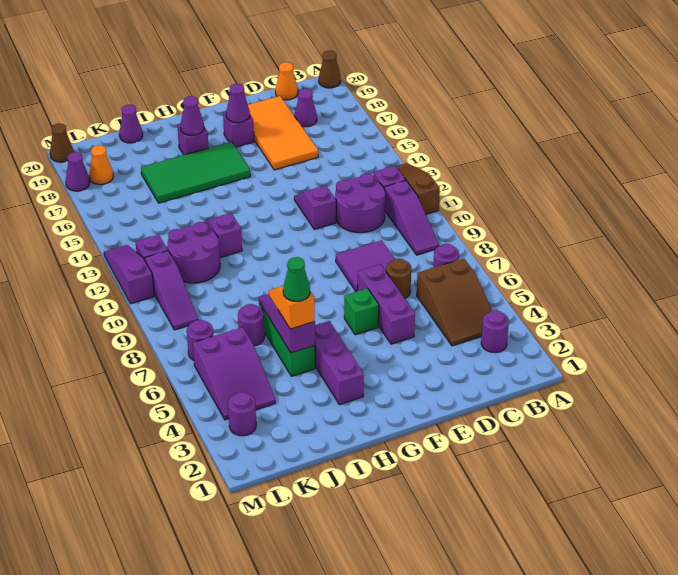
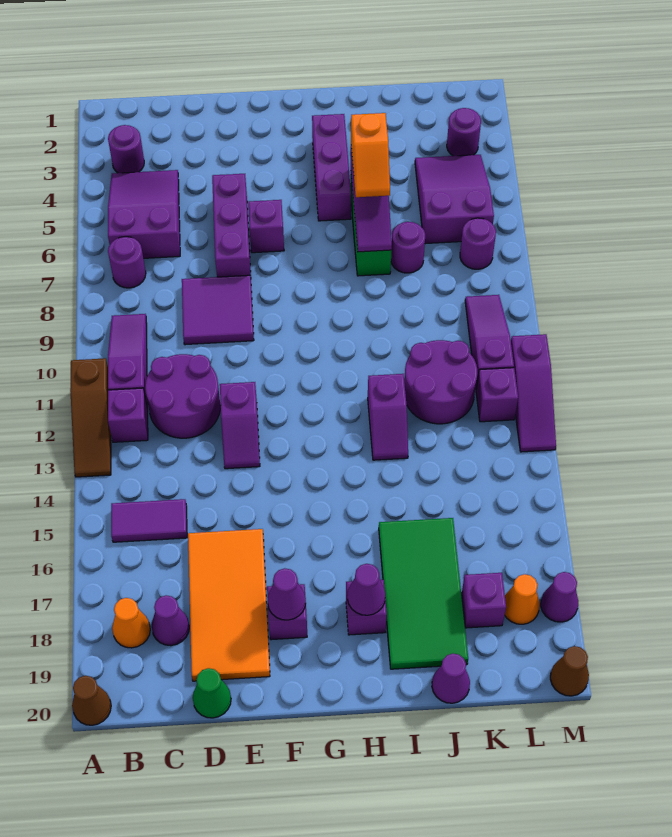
brown slope B4:C6 level 1 top 6 -> purple slope B4:C6 level 1 top 6
none -> purple tile B15:C15 level 1
orange cone C20 level 1 -> orange cone B18 level 1
brown round brick D7 level 1 -> none
green brick F6 level 1 -> purple brick F6 level 1
green tile G16:J17 level 1 -> green tile I16:J19 level 1
green cone I5 level 4 -> green cone D20 level 1
none -> purple brick K18 level 1

